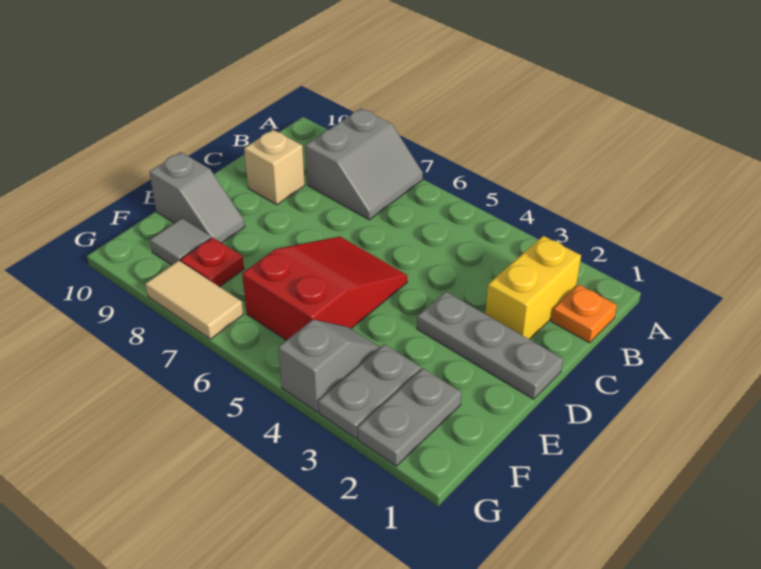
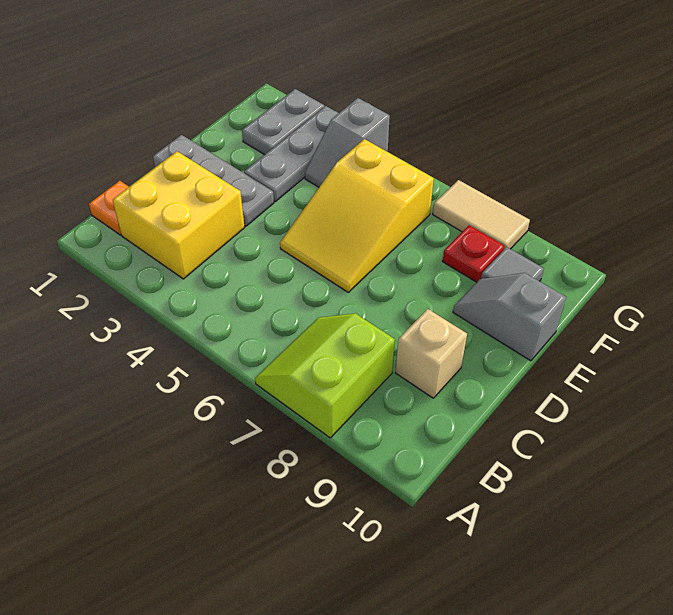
grey slope A7:B8 level 1 top 8 -> lime slope A7:B8 level 1 top 8
yellow brick B2:C2 level 1 -> yellow brick B2:C3 level 1
red slope D5:F6 level 1 top F -> yellow slope D5:F6 level 1 top F
grey plate F3:G3 level 1 -> grey plate E3:G3 level 1

